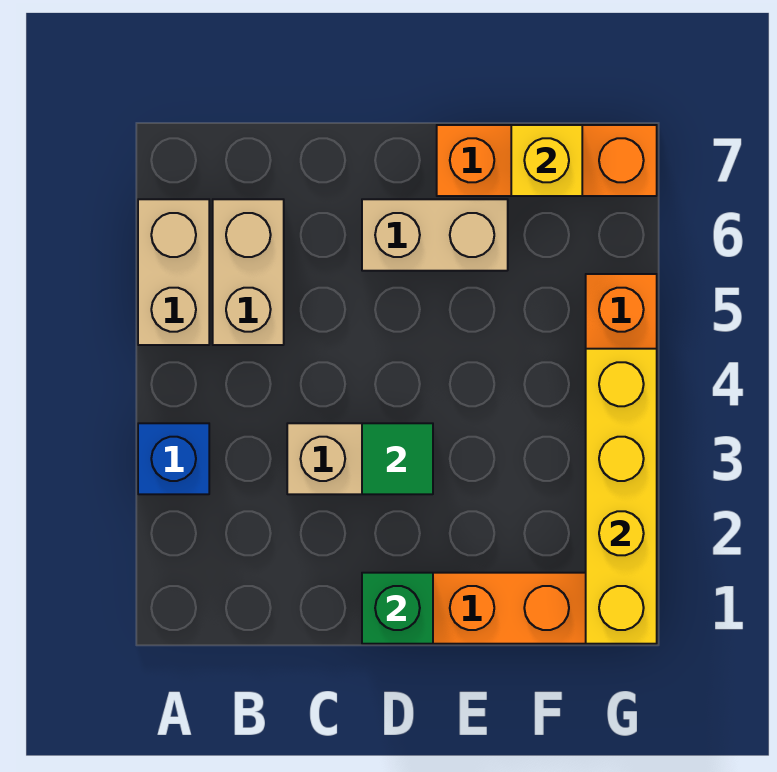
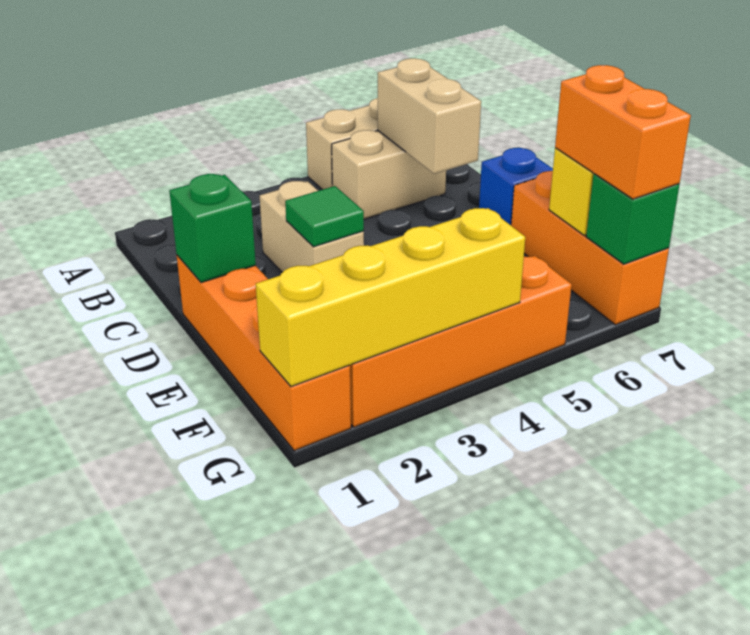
blue brick A3 level 1 -> blue brick D7 level 1
tan brick D6:E6 level 1 -> tan brick B6:C6 level 2
none -> orange brick F7:G7 level 3
none -> green brick G7 level 2

